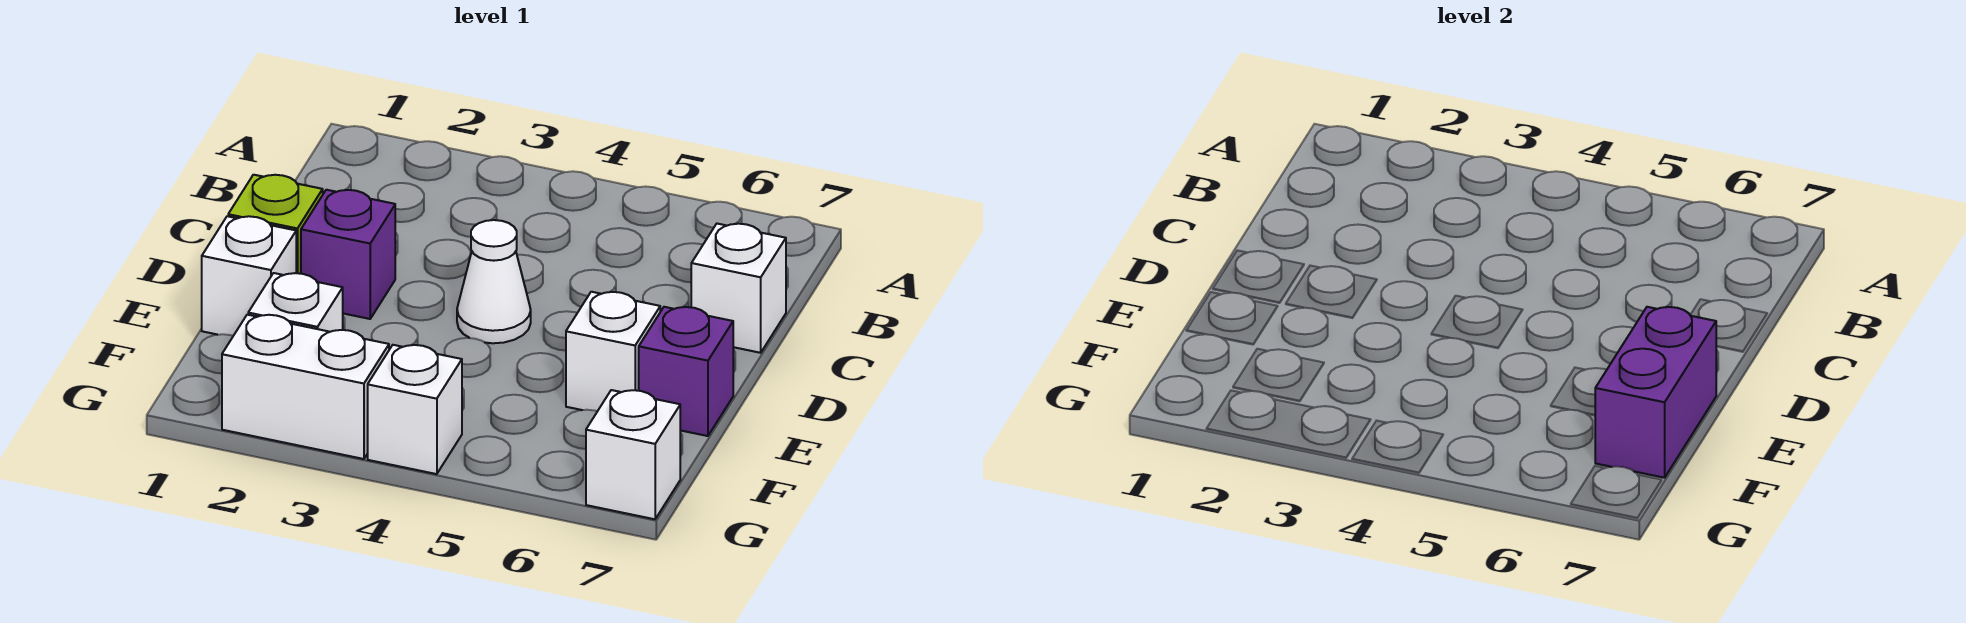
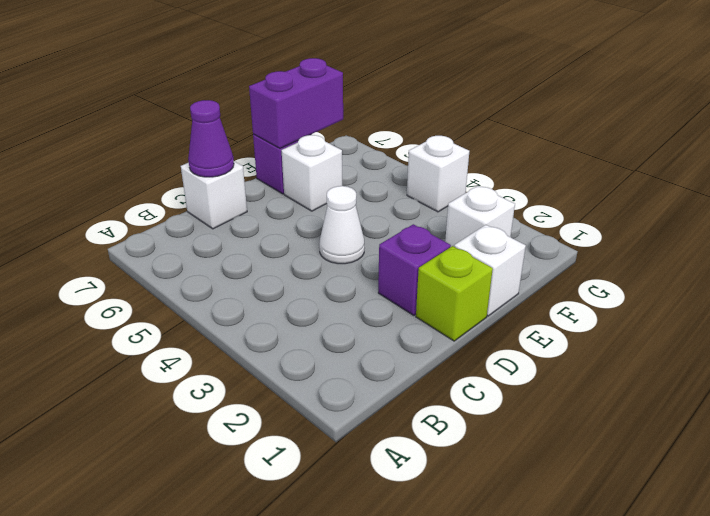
none -> purple cone C7 level 2
white brick G2:G3 level 1 -> none
white brick G7 level 1 -> none

